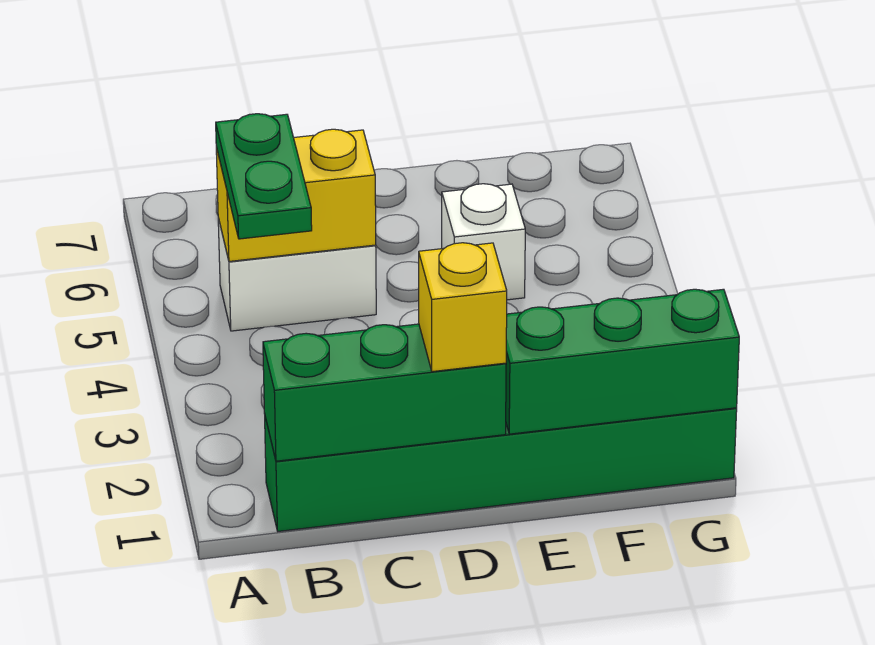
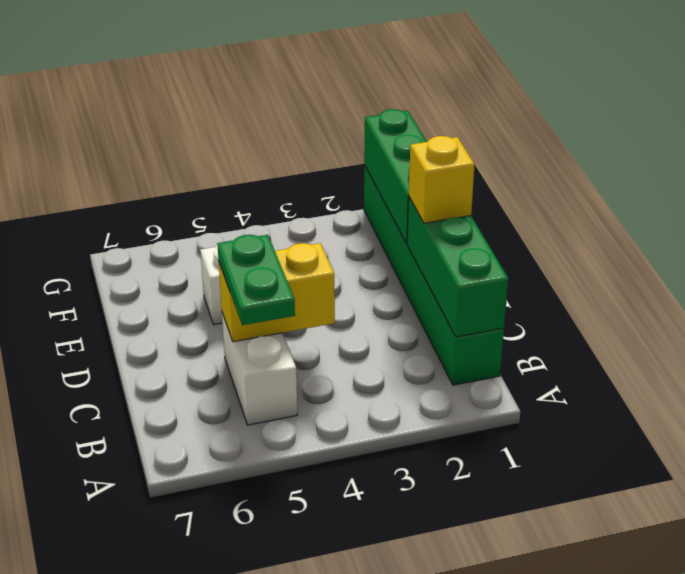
green plate B4:B5 level 3 -> green plate B5:C5 level 3
yellow brick B5:C5 level 2 -> yellow brick C4:C5 level 2

